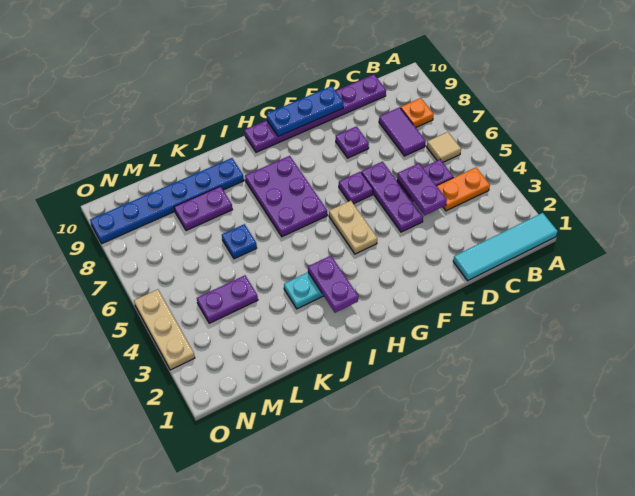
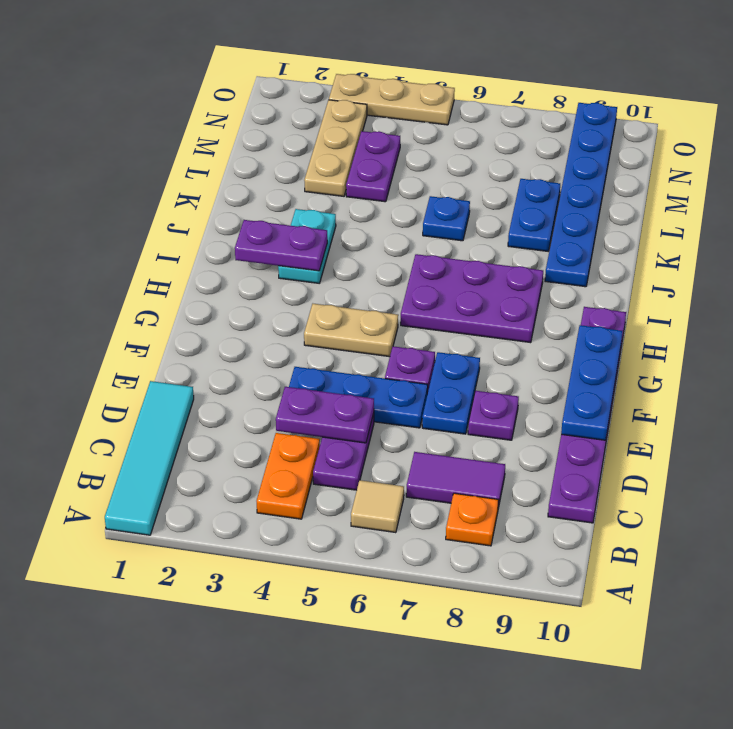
purple plate E4:E6 level 1 -> blue plate E4:E6 level 1
none -> blue plate E7:F7 level 1
purple plate K8:L8 level 1 -> blue plate K8:L8 level 1
none -> tan plate L3:N3 level 1

